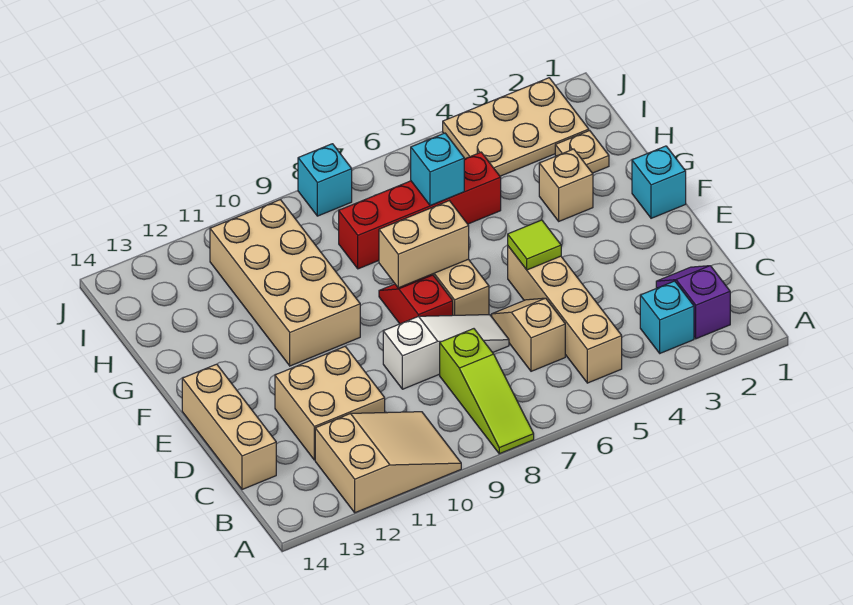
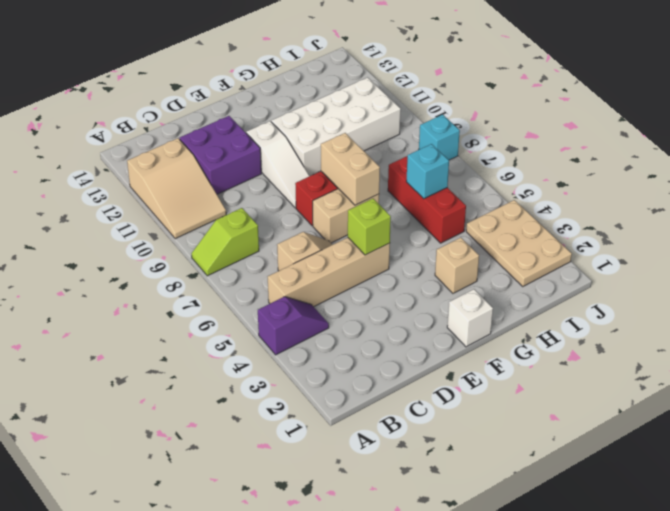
lime slope A8:C8 level 1 top C -> lime slope A8:B8 level 1 top B
purple slope B2:C2 level 1 top B -> purple slope A4:B4 level 1 top A
cyan brick B3 level 1 -> none
tan brick C11:D12 level 1 -> purple brick C11:D12 level 1
tan brick C14:E14 level 1 -> none
white slope D7:D9 level 1 top 9 -> white slope E9:E11 level 1 top 11
lime tile E5 level 2 -> lime brick E5 level 2
cyan brick F1 level 1 -> white brick F1 level 1
tan brick F10:I11 level 1 -> white brick F10:I11 level 1
tan plate H2 level 1 -> none
red brick H5:H8 level 1 -> red brick H5:H7 level 1

